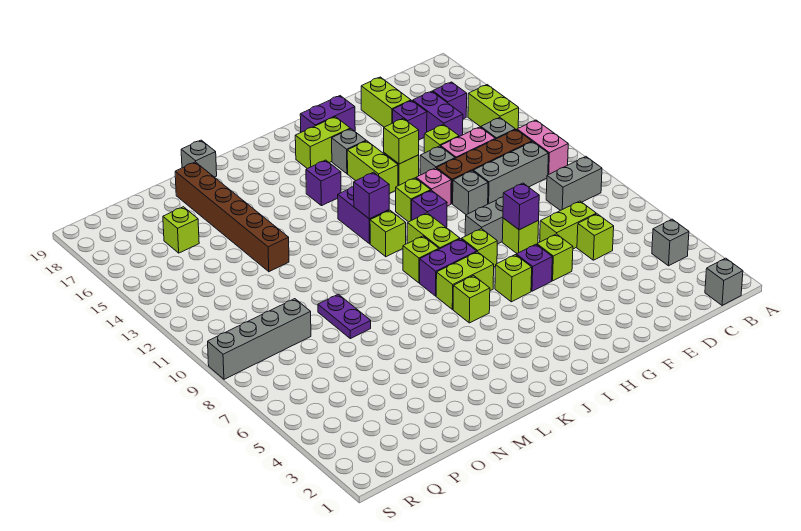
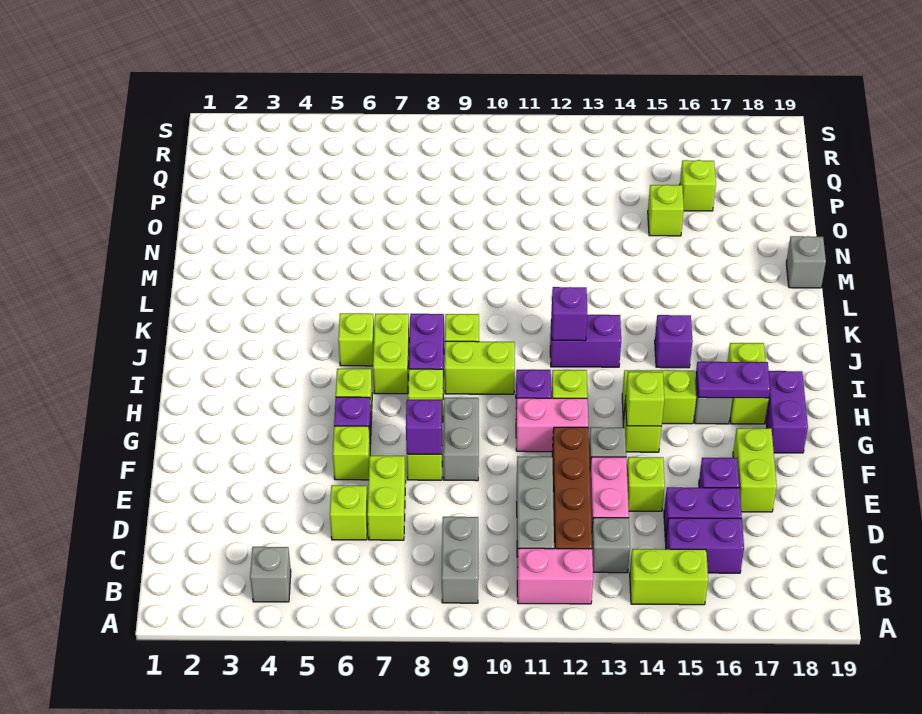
grey brick B1 level 1 -> none
purple brick C16 level 1 -> purple brick C15:C16 level 1
lime brick E17:E18 level 1 -> lime brick E17:F17 level 1
grey brick F11 level 1 -> none
pink brick G12 level 1 -> pink brick G11:G12 level 1
lime brick J11 level 1 -> lime brick O15 level 1
purple plate N8:N9 level 1 -> purple plate H16:H17 level 2
brown brick N13:N18 level 1 -> none
grey brick P9:S9 level 1 -> none

